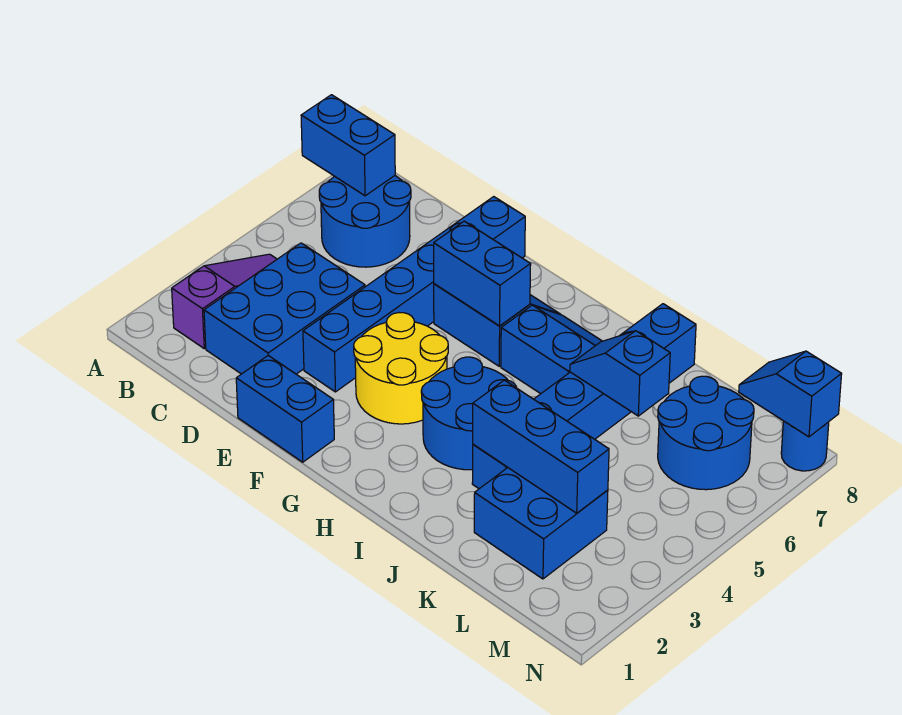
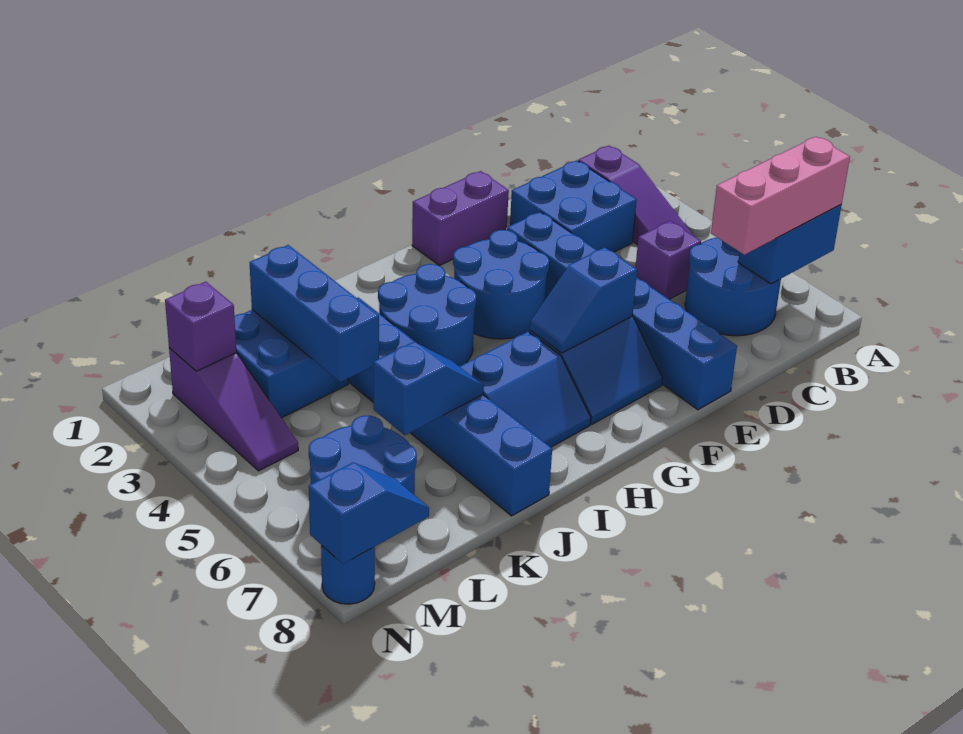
none -> pink brick A7:C7 level 3
blue brick C2:D4 level 1 -> blue brick C2:D3 level 1
none -> purple brick C5 level 1
blue brick E1:F1 level 1 -> purple brick E1:F1 level 1
yellow round brick F3:G4 level 1 -> blue round brick F3:G4 level 1
blue brick F6:G6 level 2 -> blue slope F6:G6 level 2 top F
blue brick J3:L3 level 2 -> blue brick K2:K4 level 2
none -> purple slope M2:M4 level 1 top 2
none -> purple brick M2 level 2

